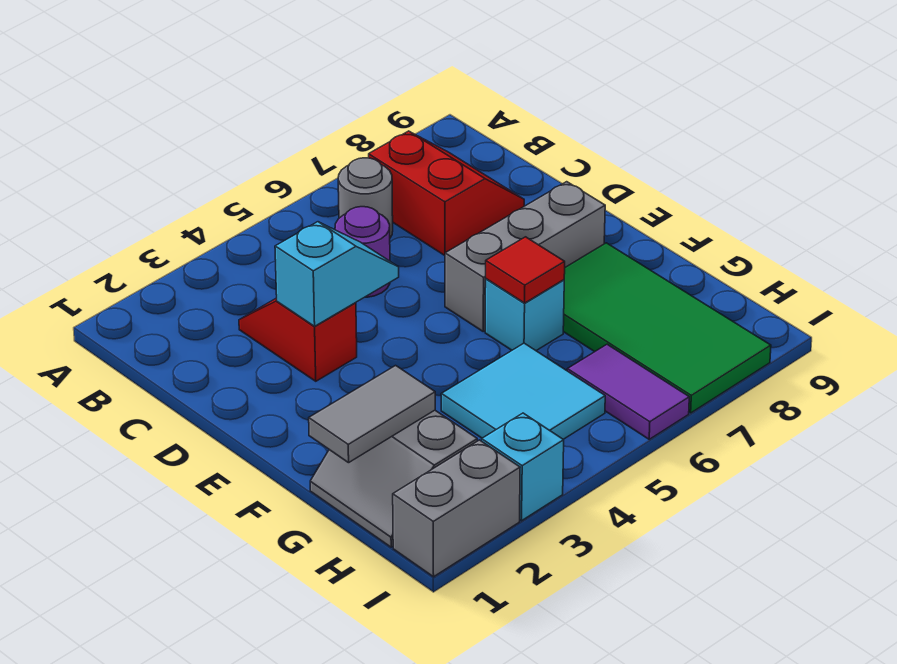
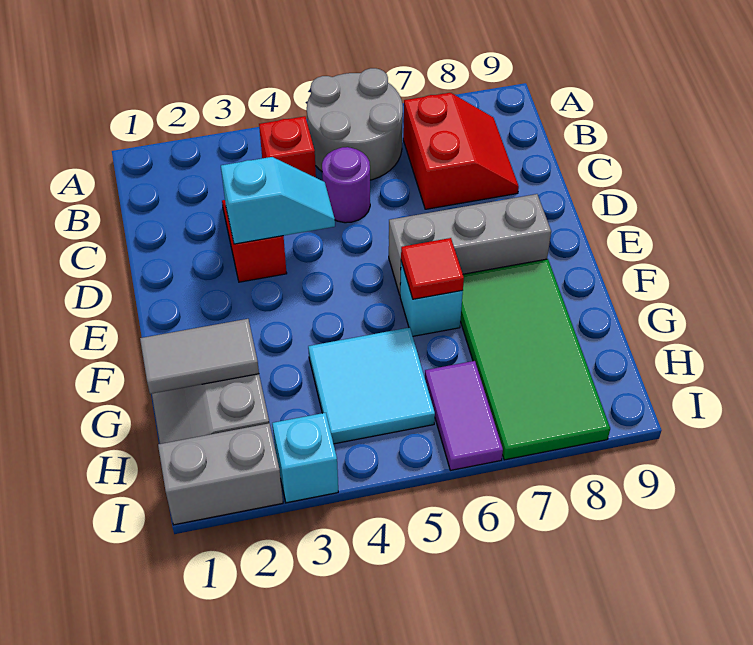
none -> red brick B4 level 1
grey round brick B6 level 1 -> grey round brick A5:B6 level 1

